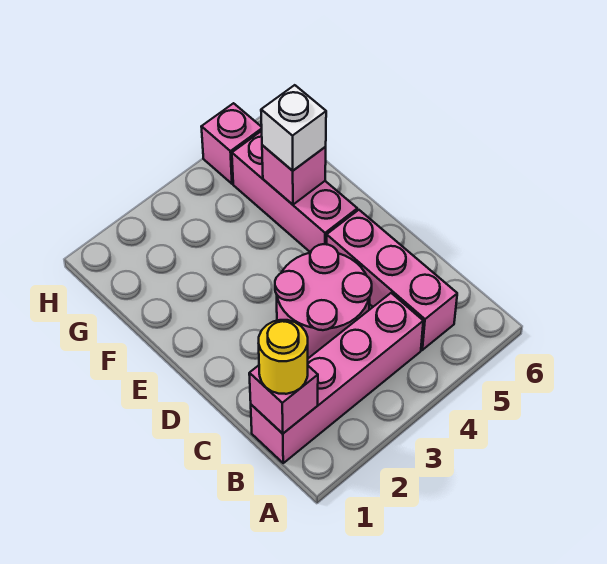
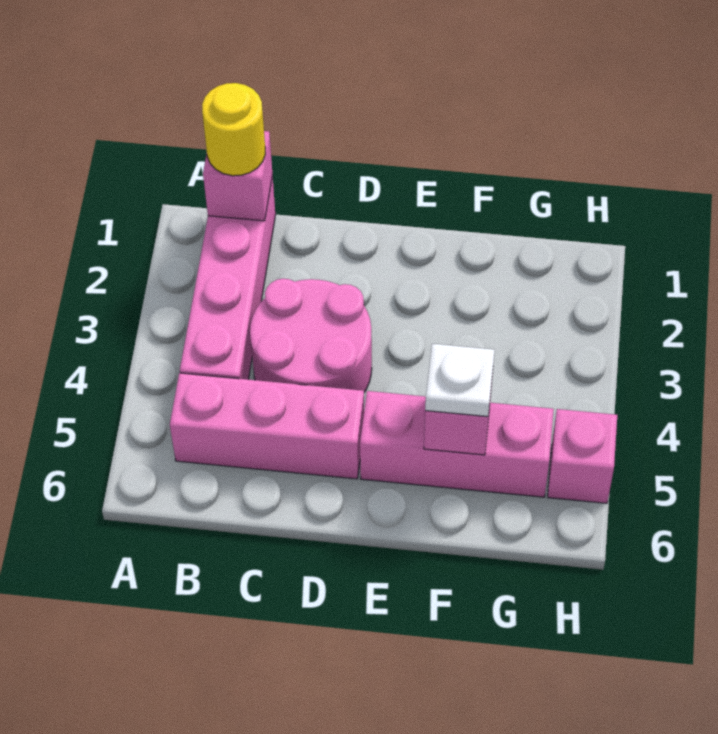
white brick F5 level 3 -> white plate F5 level 3

